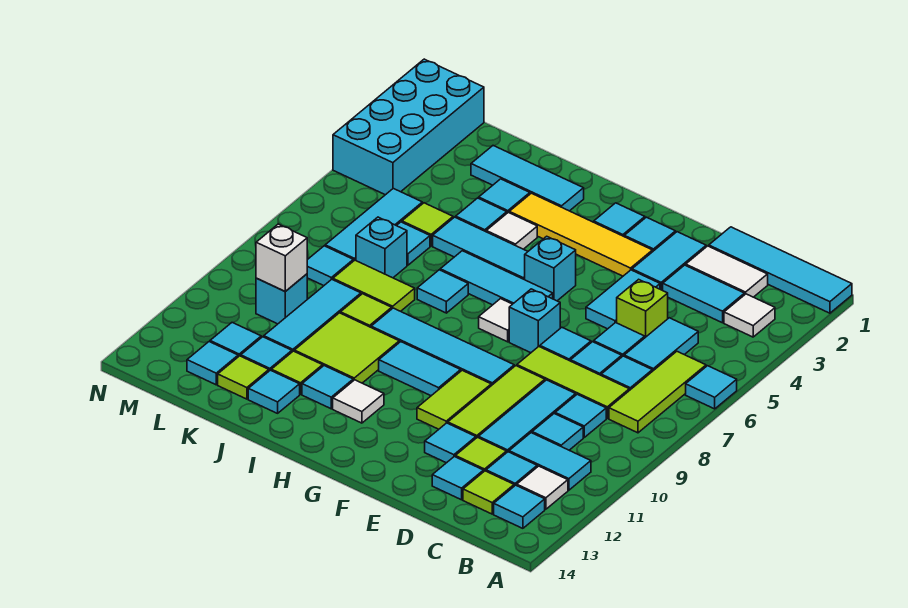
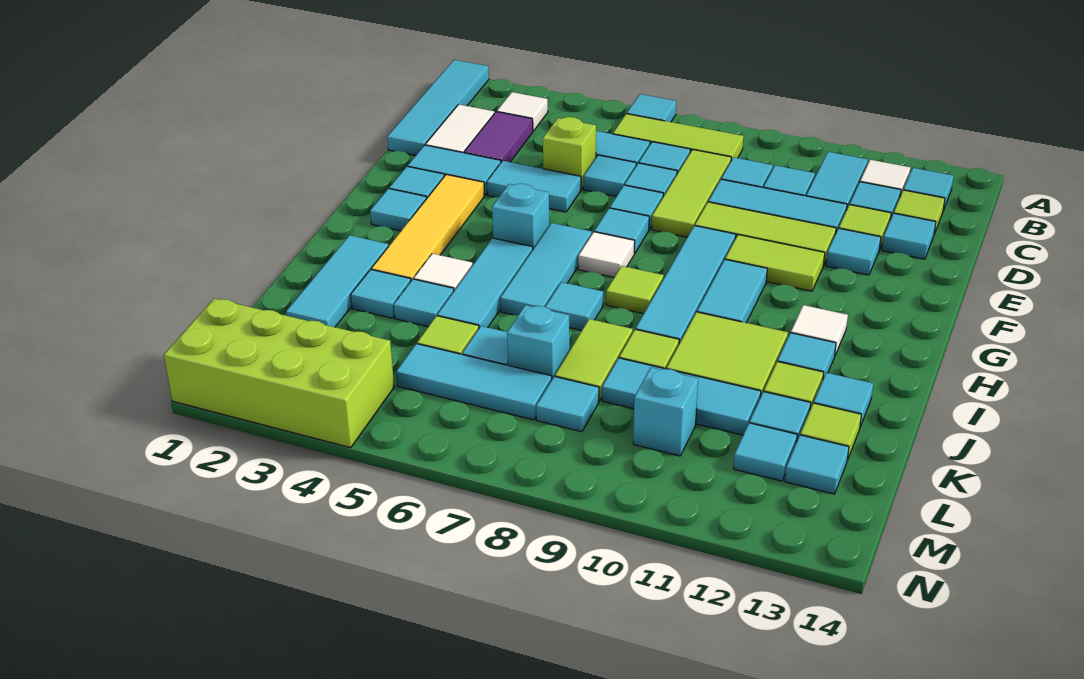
cyan tile C3:D3 level 1 -> purple tile C3:D3 level 1
cyan brick F7 level 1 -> cyan tile F7 level 1
none -> lime tile H8 level 1
white brick L10 level 2 -> none
cyan brick M1:N4 level 1 -> lime brick M1:N4 level 1

